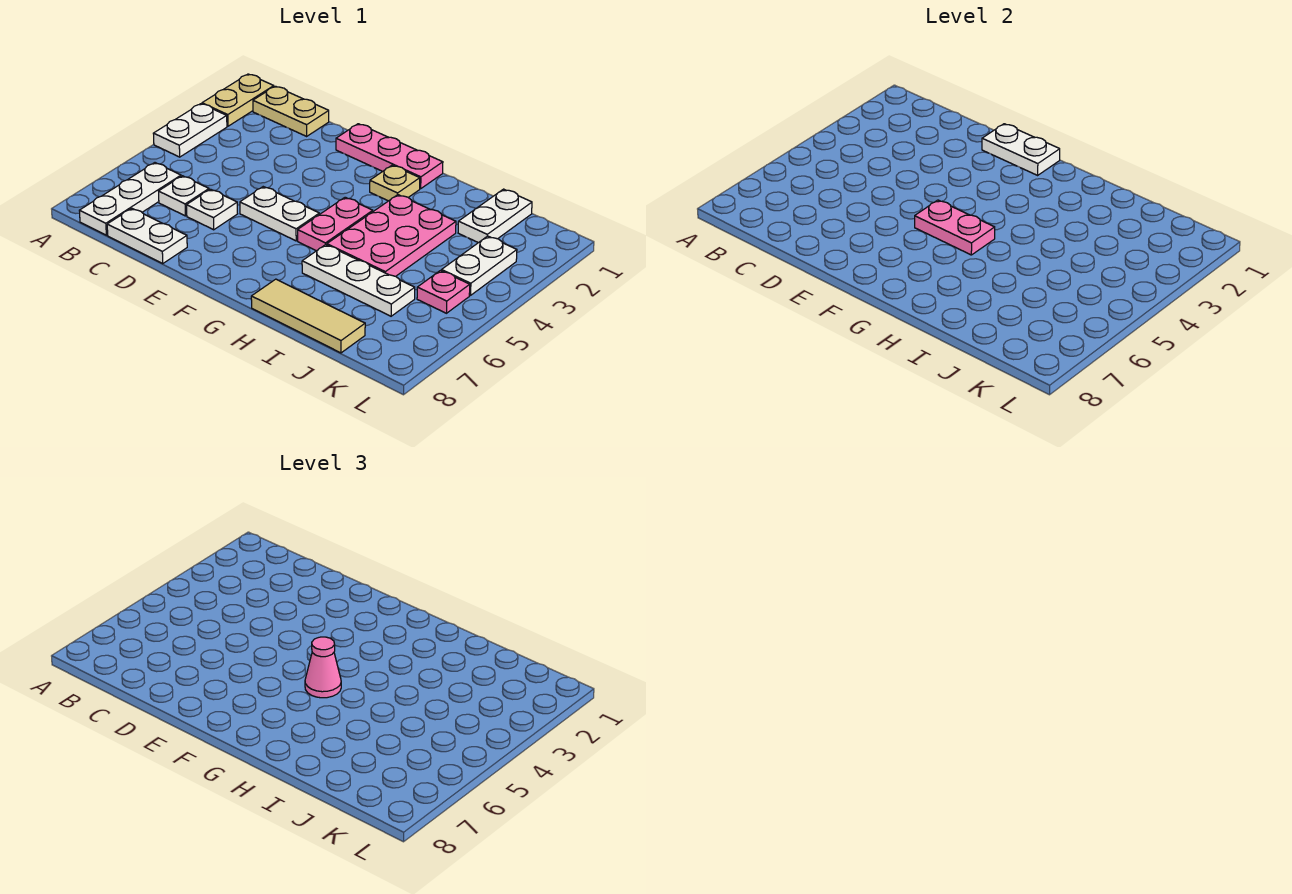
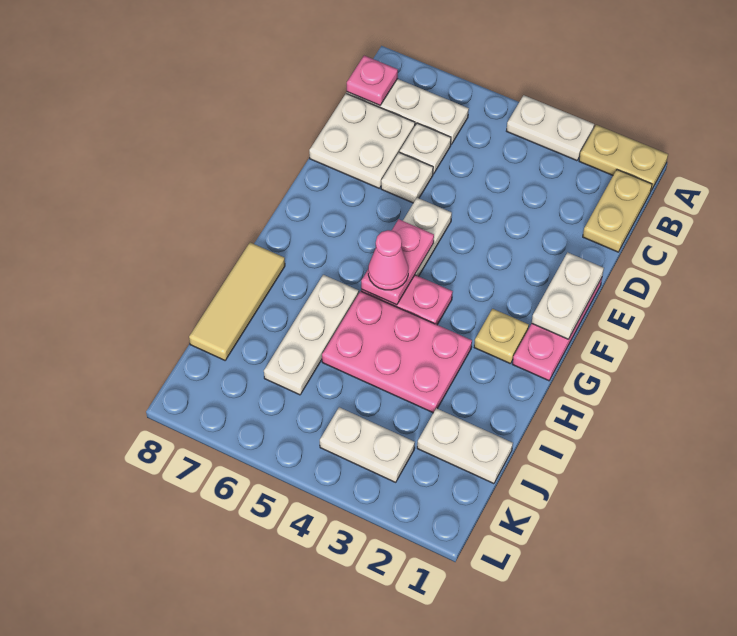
white plate C8:D8 level 1 -> white plate C7:D8 level 1
pink plate K5 level 1 -> pink plate B8 level 2

